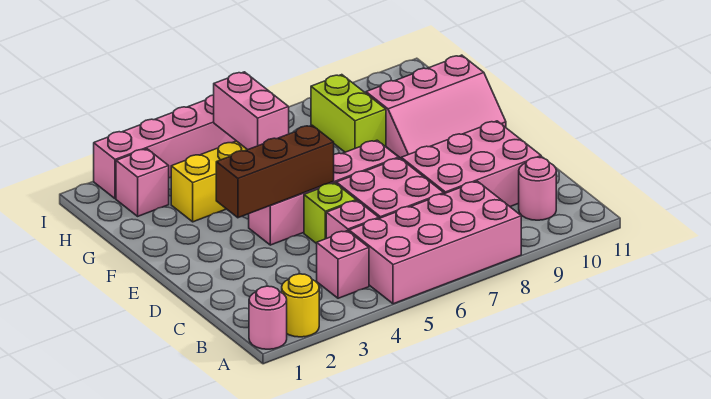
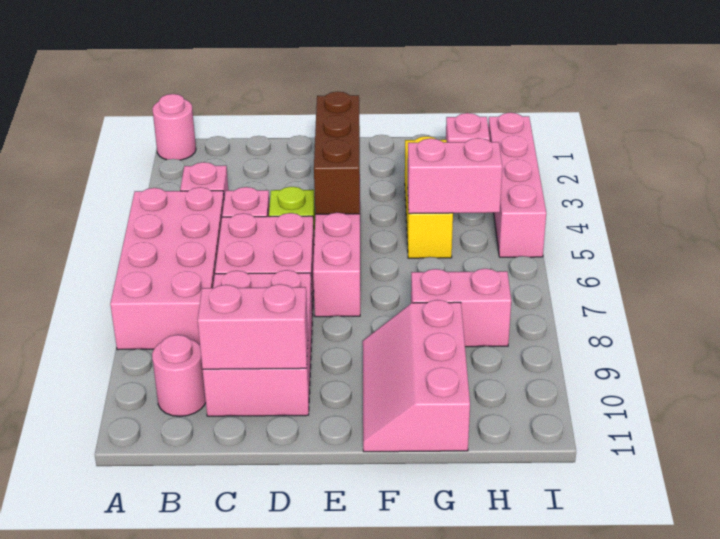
yellow round brick A2 level 1 -> none
none -> pink brick C10:D10 level 2
lime brick G8:H8 level 1 -> pink brick G8:H8 level 1

